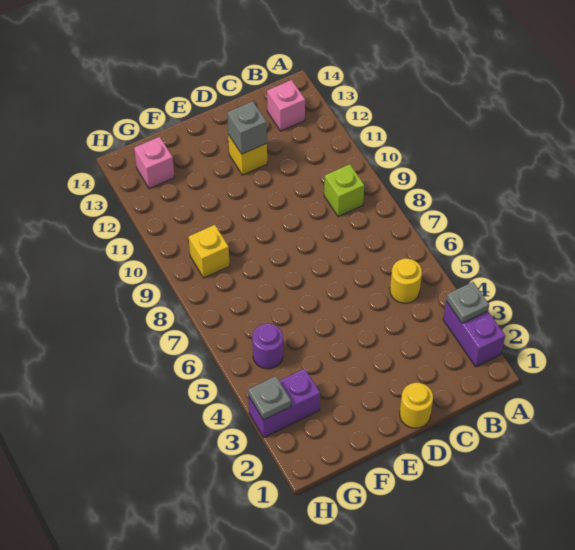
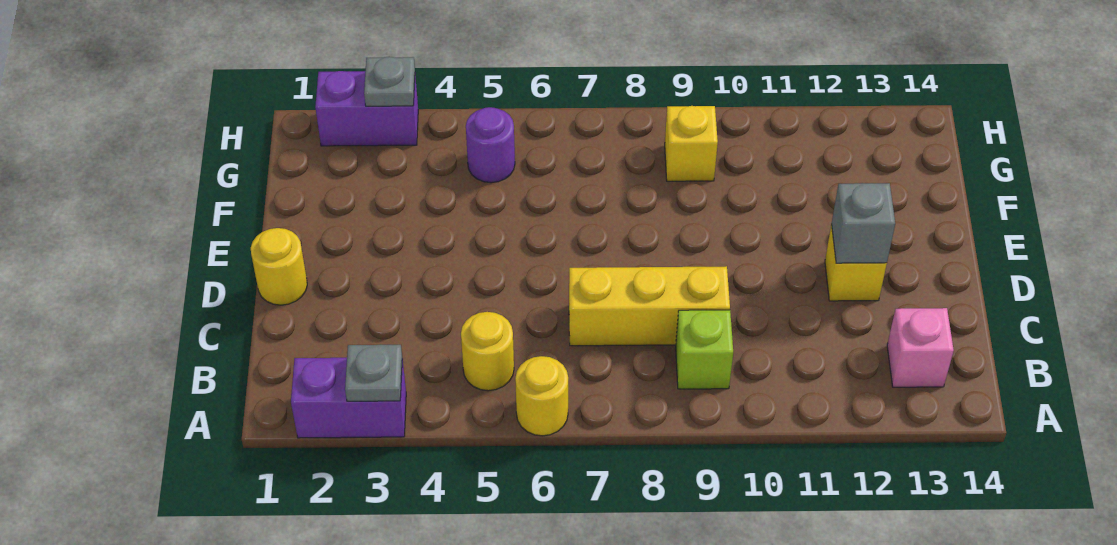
none -> yellow round brick A6 level 1
none -> yellow brick C7:C9 level 1
purple brick G3:H3 level 1 -> purple brick H2:H3 level 1
pink brick G13 level 1 -> none

